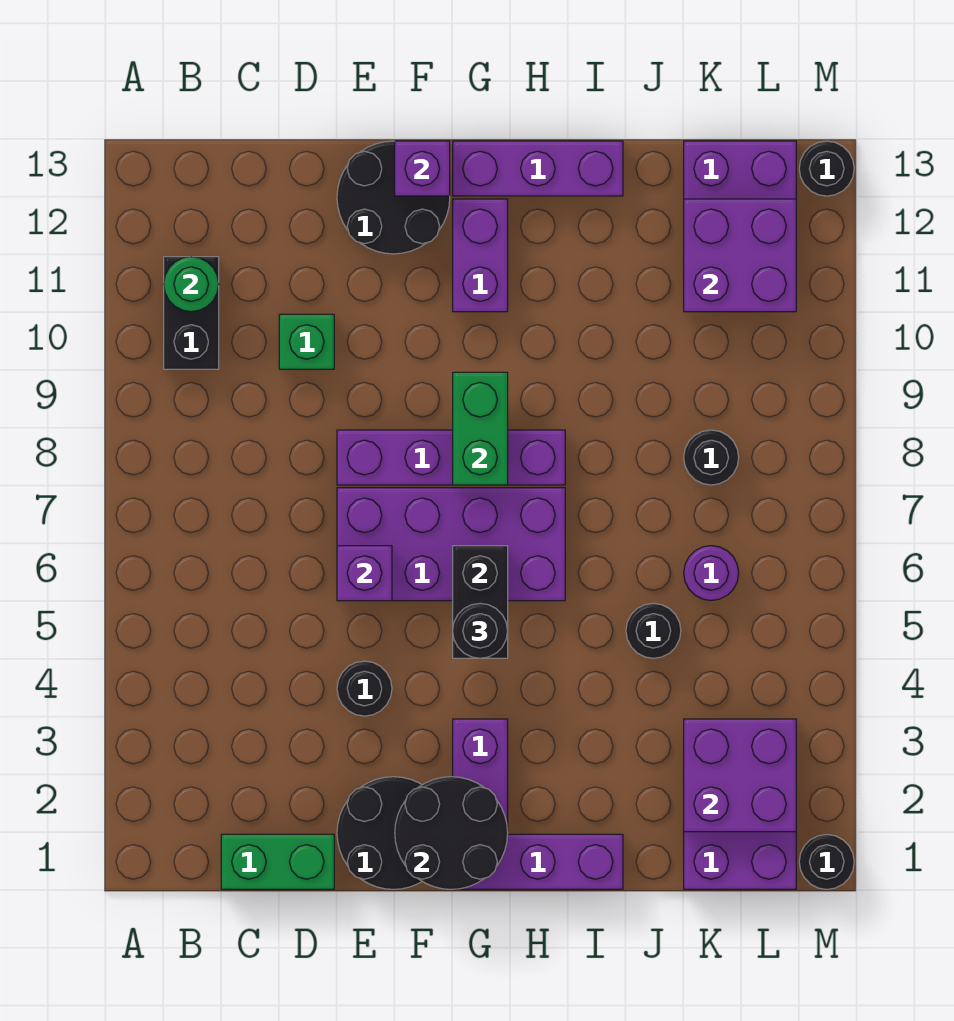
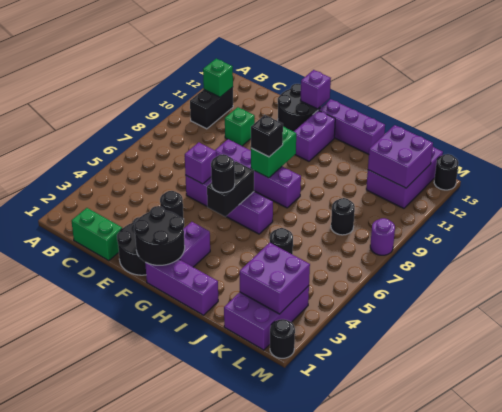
green round brick B11 level 2 -> green brick B11 level 2
purple brick E6:H7 level 1 -> purple brick E6:H6 level 1
none -> black brick G8 level 3
purple round brick K6 level 1 -> purple round brick M8 level 1

